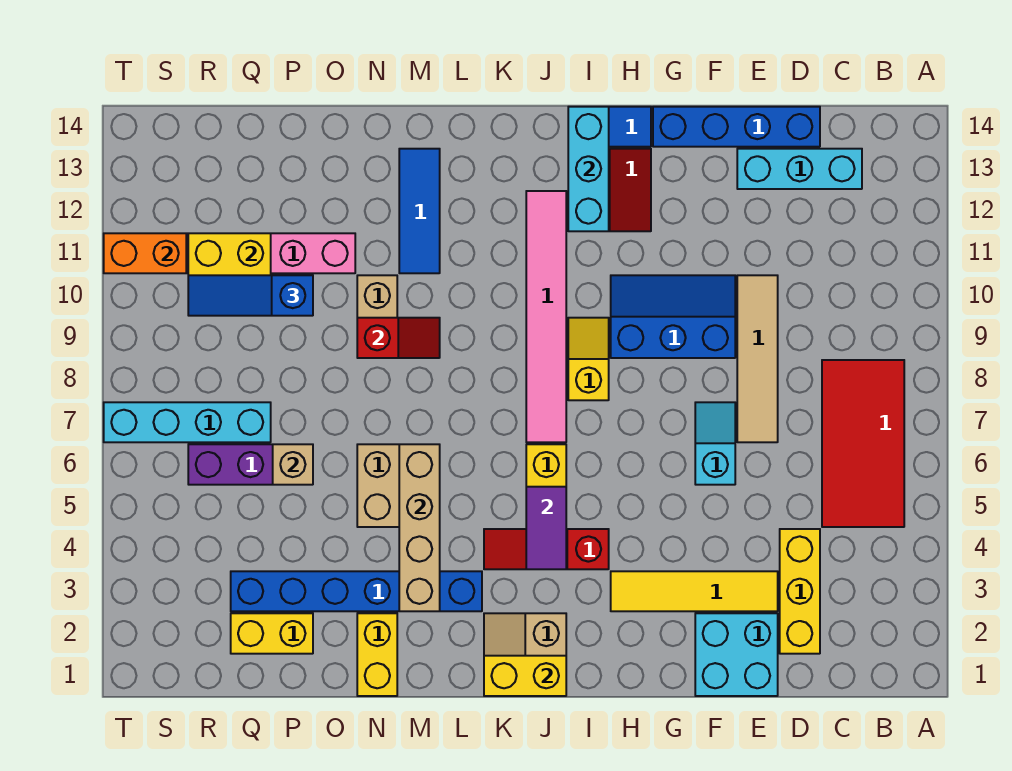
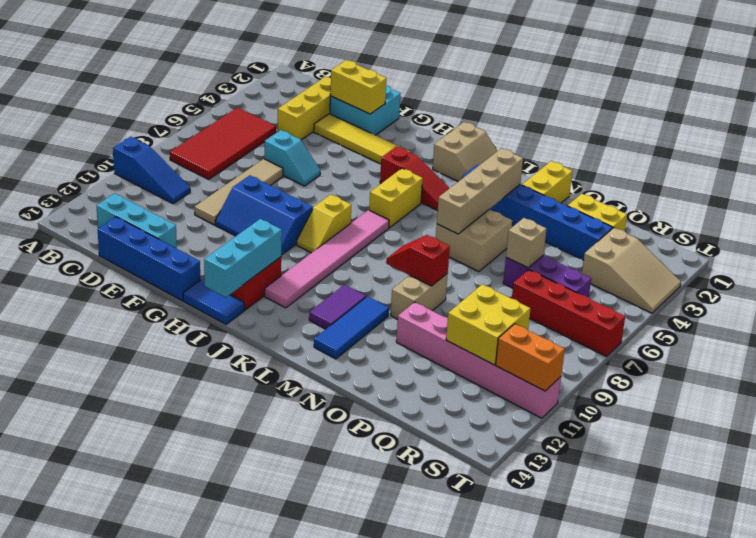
cyan slope F6:F7 level 1 top 6 -> cyan slope E6:F6 level 1 top E
yellow brick J1:K1 level 2 -> yellow brick E2:F2 level 2
purple tile J4:J5 level 2 -> purple tile L11:L12 level 1
blue slope P10:R10 level 3 top P -> blue slope A10:C10 level 1 top A
cyan brick Q7:T7 level 1 -> red brick Q7:T7 level 1
none -> tan slope R3:T4 level 1 top R

